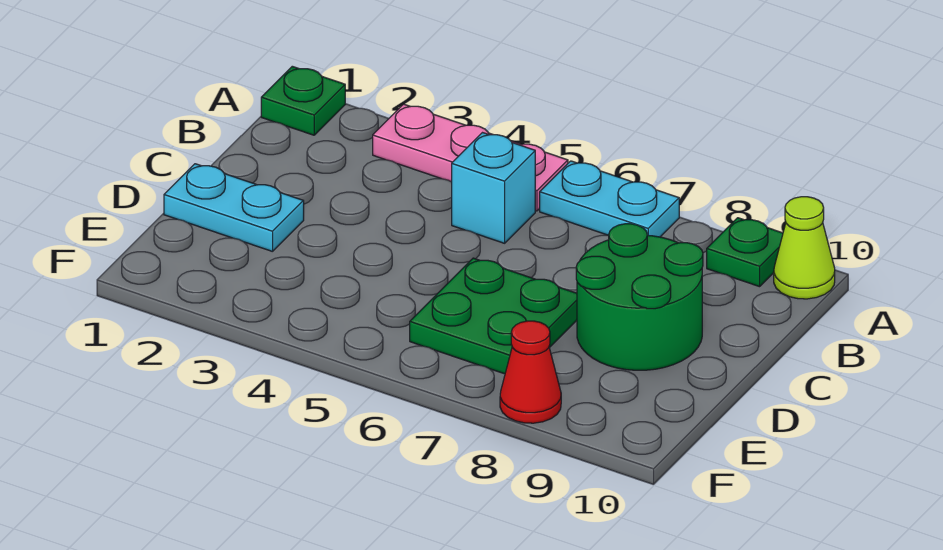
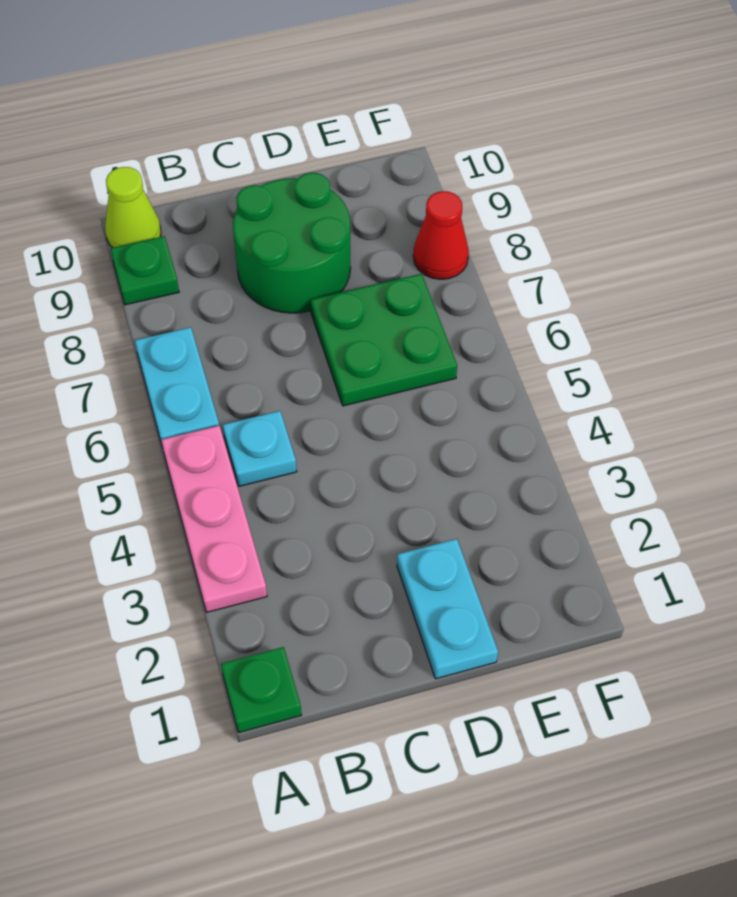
cyan brick B5 level 1 -> cyan plate B5 level 1

